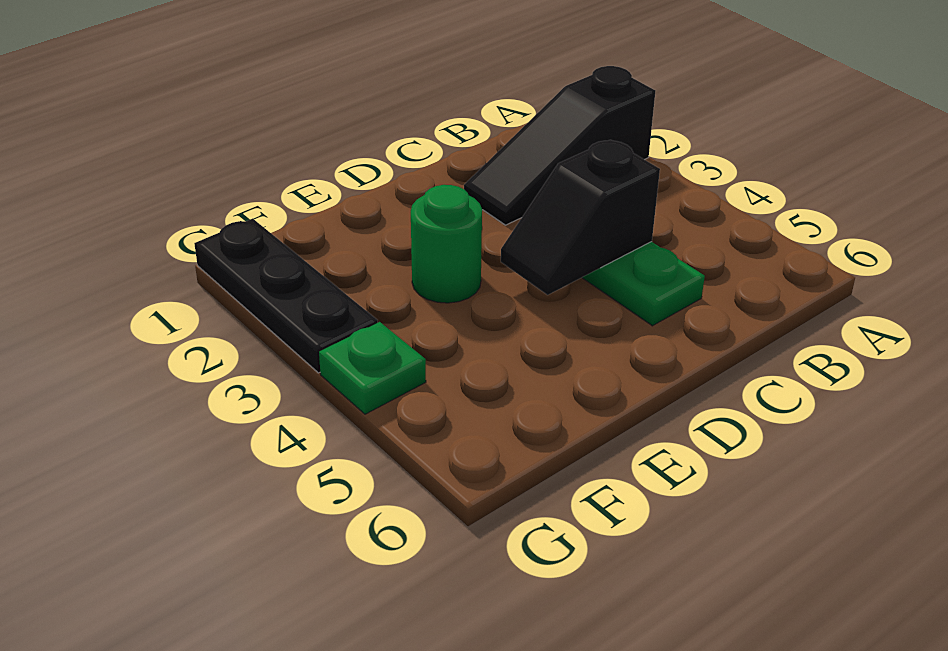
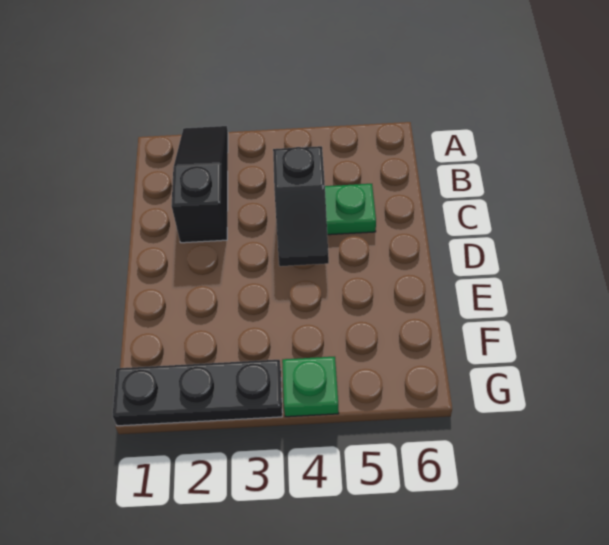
black slope A2:C2 level 1 top A -> black slope A2:C2 level 1 top C
green round brick E3 level 1 -> none

